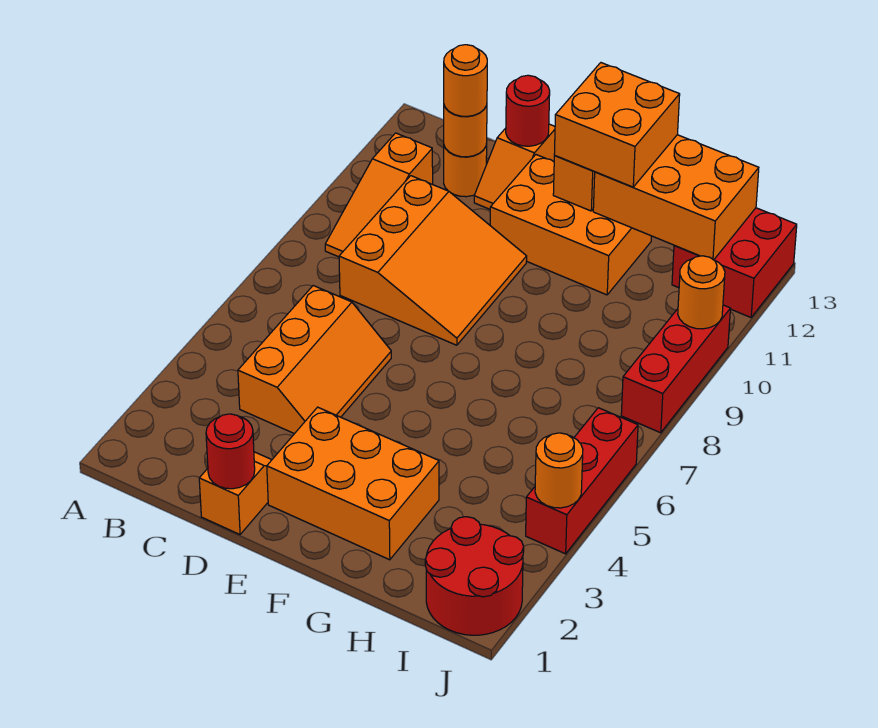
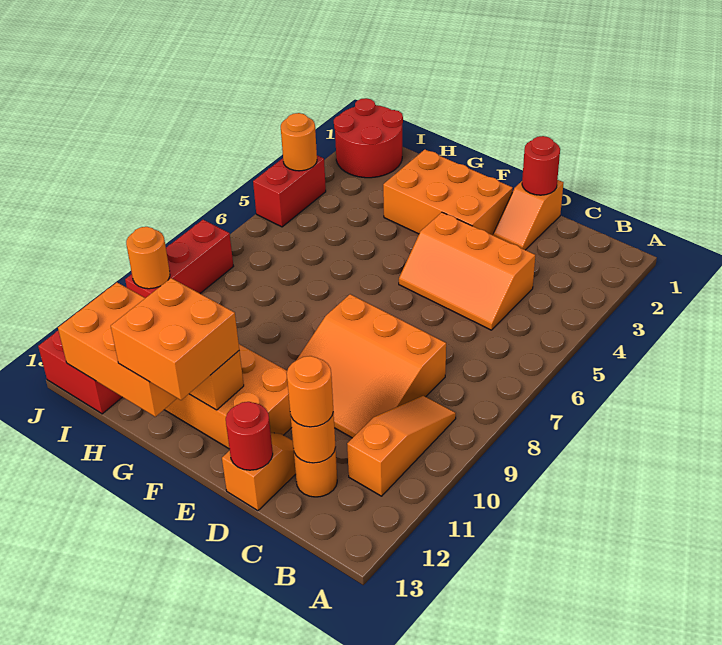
orange slope C4:D6 level 1 top C -> orange slope C4:E5 level 1 top 4
orange slope C8:E10 level 1 top C -> orange slope C8:E10 level 1 top 8
red brick J4:J6 level 1 -> red brick J4:J5 level 1

